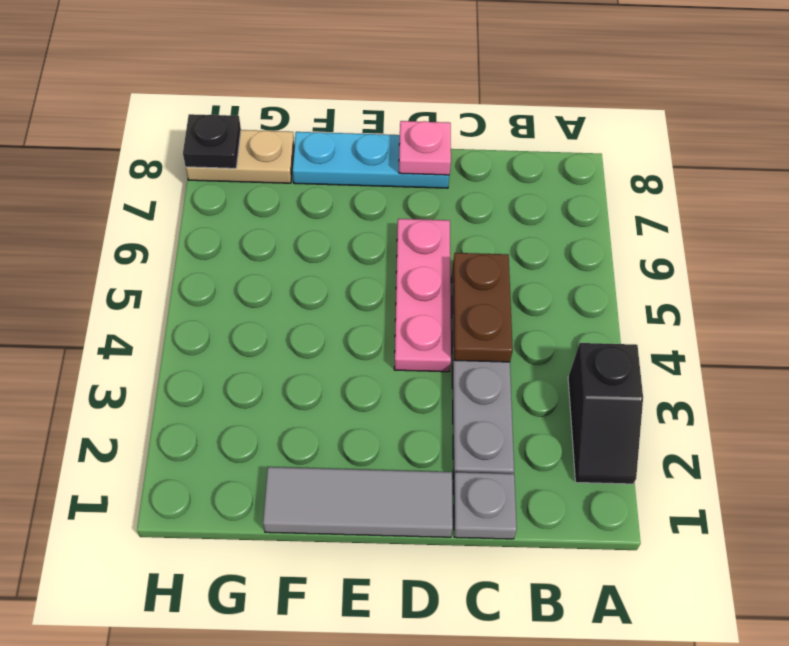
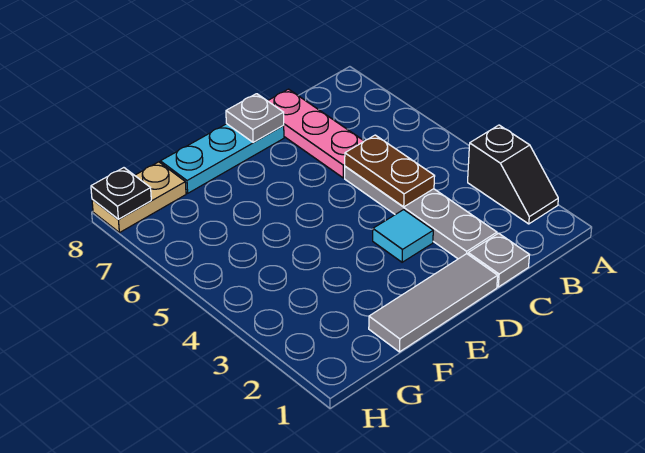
none -> cyan tile D3 level 1
pink plate D4:D6 level 1 -> pink plate C6:C8 level 1
pink plate D8 level 2 -> grey plate D8 level 2

